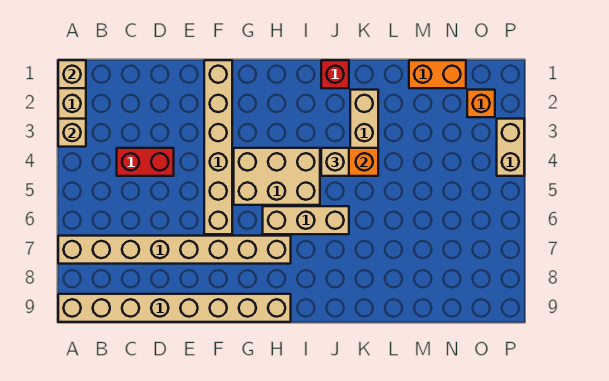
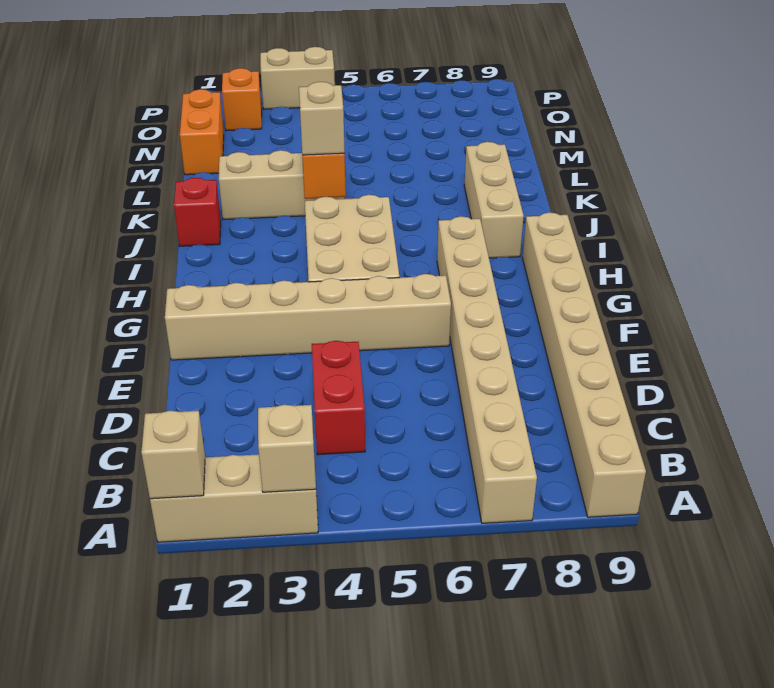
tan brick H6:J6 level 1 -> tan brick I8:K8 level 1

